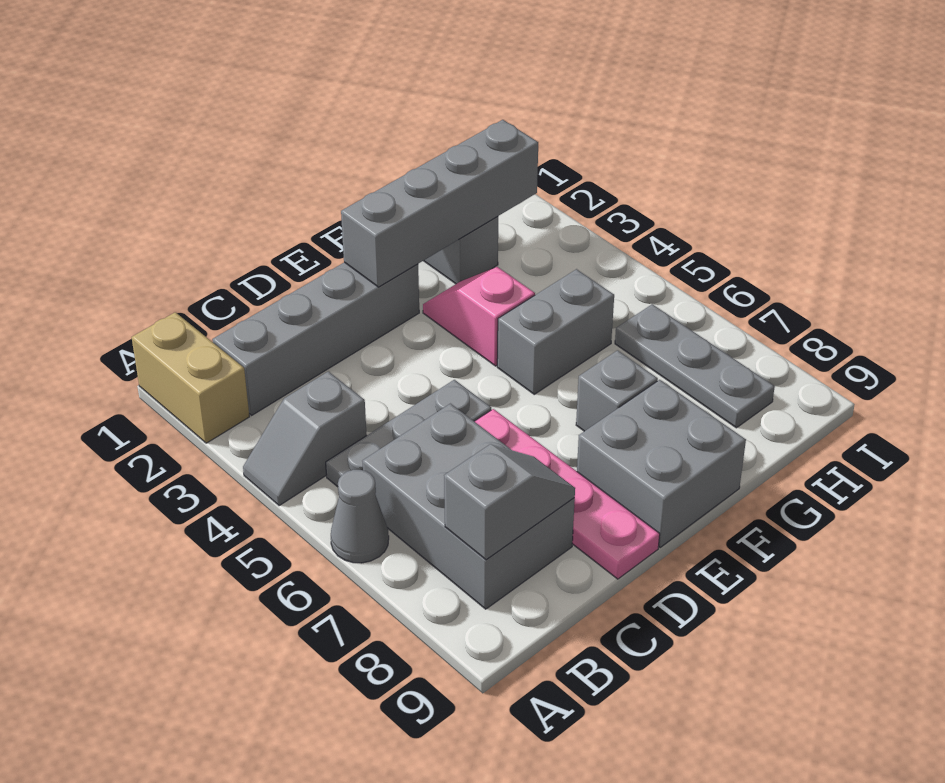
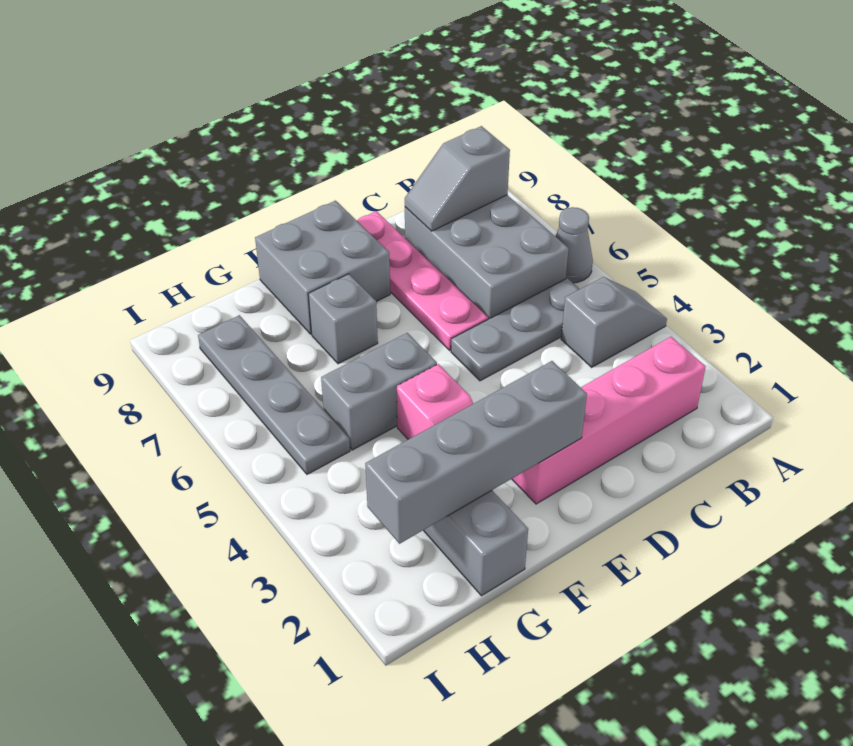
tan brick A1:A2 level 1 -> none
grey brick B2:E2 level 1 -> pink brick B2:E2 level 1
grey plate H6:H8 level 1 -> grey plate H5:H8 level 1

